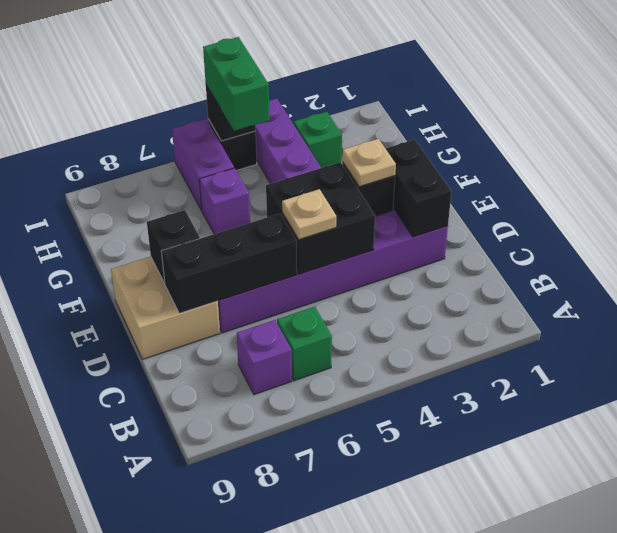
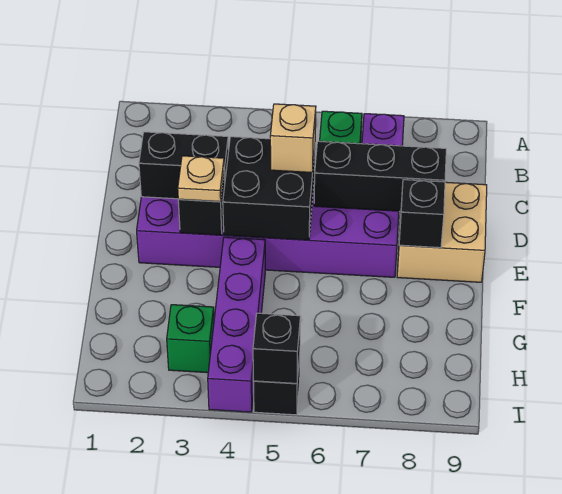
black brick D2:E2 level 2 -> black brick D2:D3 level 2
tan plate D5 level 3 -> tan brick D5 level 3
purple brick G6 level 1 -> none
green brick H5:I5 level 3 -> none
purple brick H6:I6 level 1 -> none

